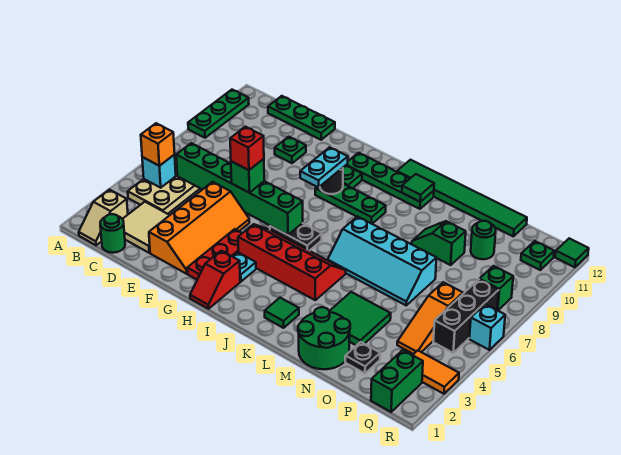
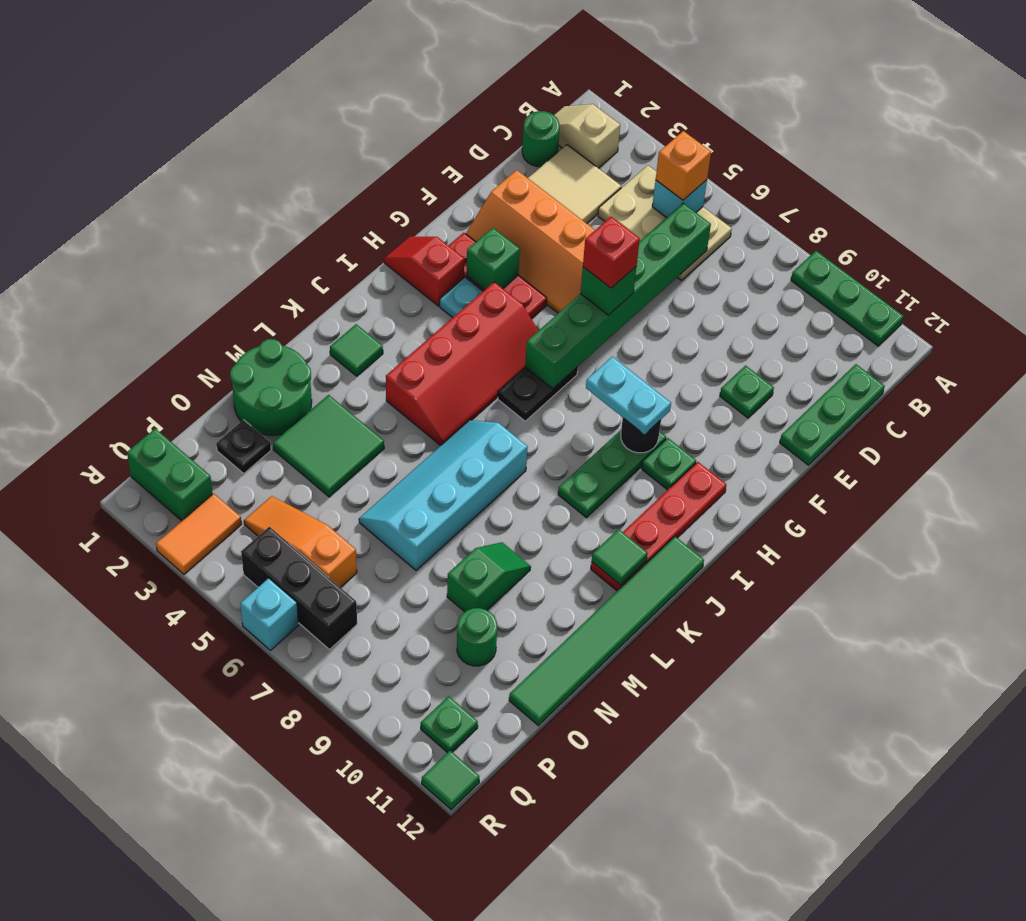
green plate H11:K11 level 1 -> red plate H11:K11 level 1
green brick Q8 level 1 -> green brick G3 level 2

